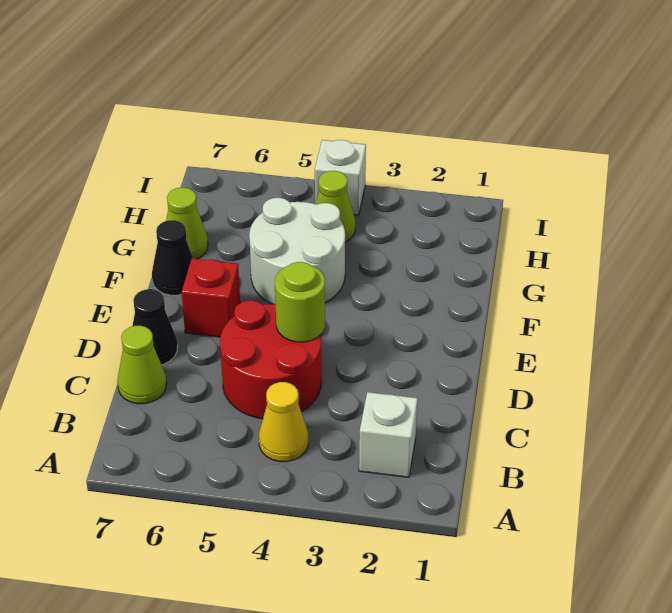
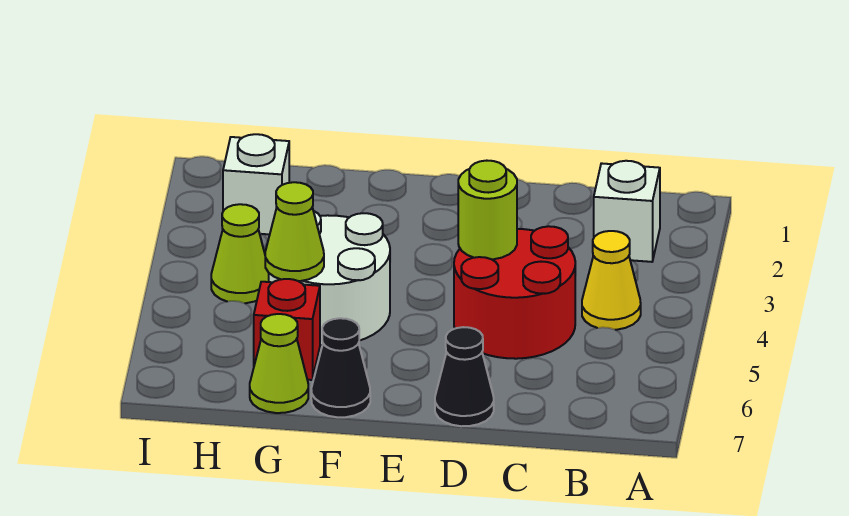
lime cone C7 level 1 -> lime cone G5 level 2
red brick E6 level 1 -> red brick G6 level 1
white brick I4 level 1 -> white brick H2 level 1

